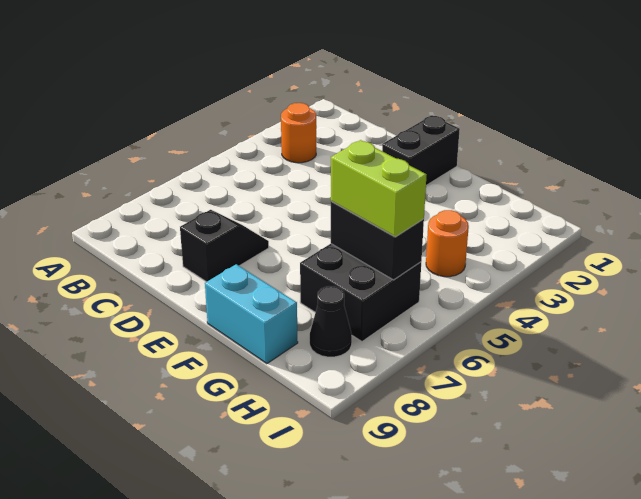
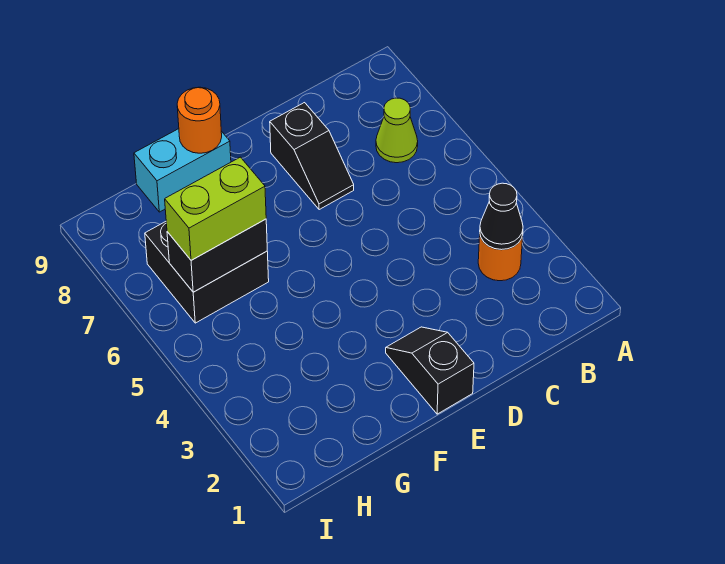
none -> lime cone B7 level 1
black brick E1:E2 level 1 -> black slope E1:E2 level 1 top 1
orange round brick H4 level 1 -> orange round brick F9 level 2
black cone H8 level 1 -> black cone B3 level 2

